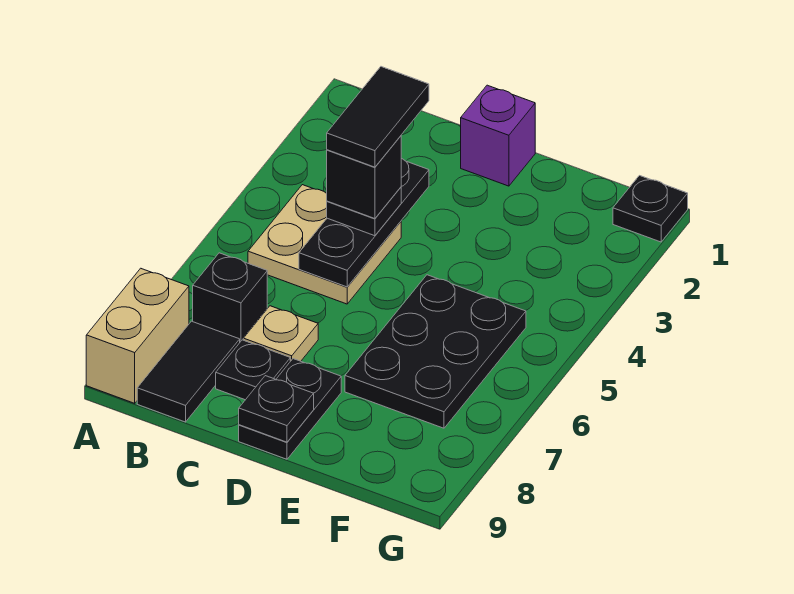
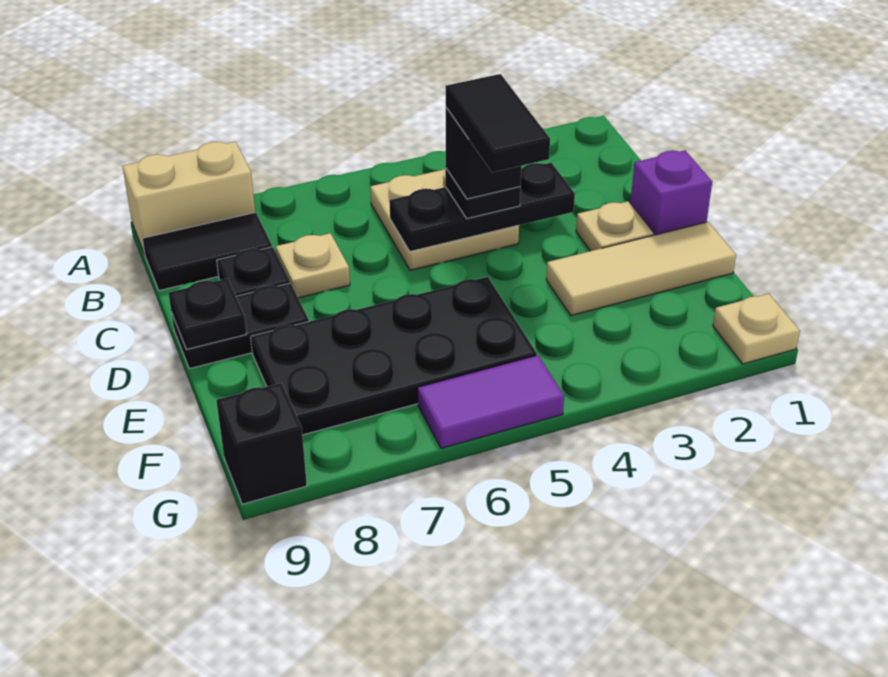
black brick B7 level 1 -> black brick G9 level 1
black tile C3:C4 level 5 -> black tile C4:D4 level 5
none -> tan plate D2 level 1
none -> tan tile E1:E3 level 1
black plate E5:F7 level 1 -> black plate E5:F8 level 1
black plate G1 level 1 -> tan plate G1 level 1
none -> purple tile G5:G6 level 1

